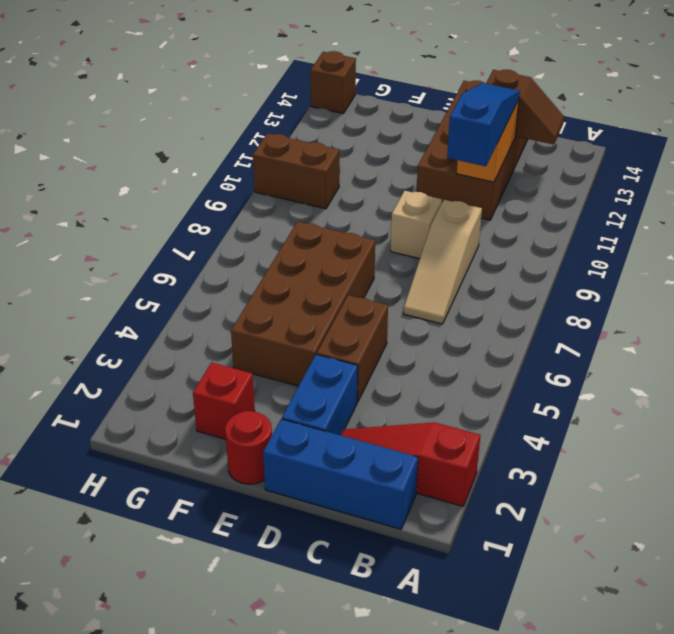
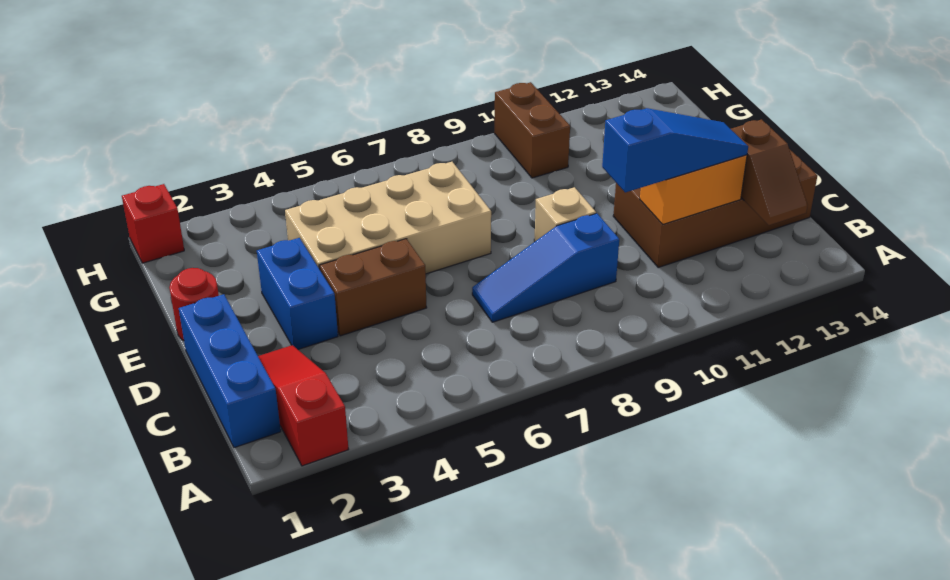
tan slope C7:C9 level 1 top 9 -> blue slope C7:C9 level 1 top 9
blue brick D2:D3 level 1 -> blue brick D3:E3 level 1
brown brick E4:F7 level 1 -> tan brick E4:F7 level 1
red brick F2 level 1 -> red brick H1 level 1
brown brick H14 level 1 -> none

